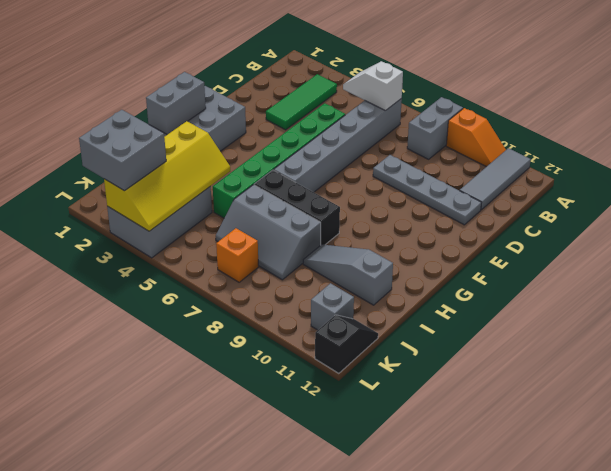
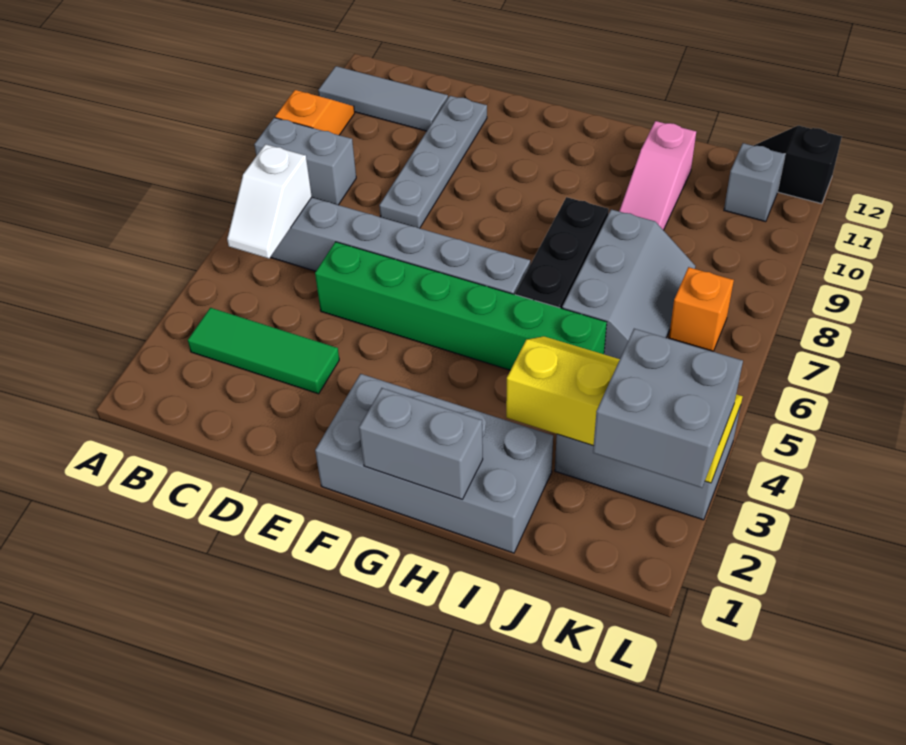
grey slope I9:I11 level 1 top 11 -> pink slope I9:I11 level 1 top 11

